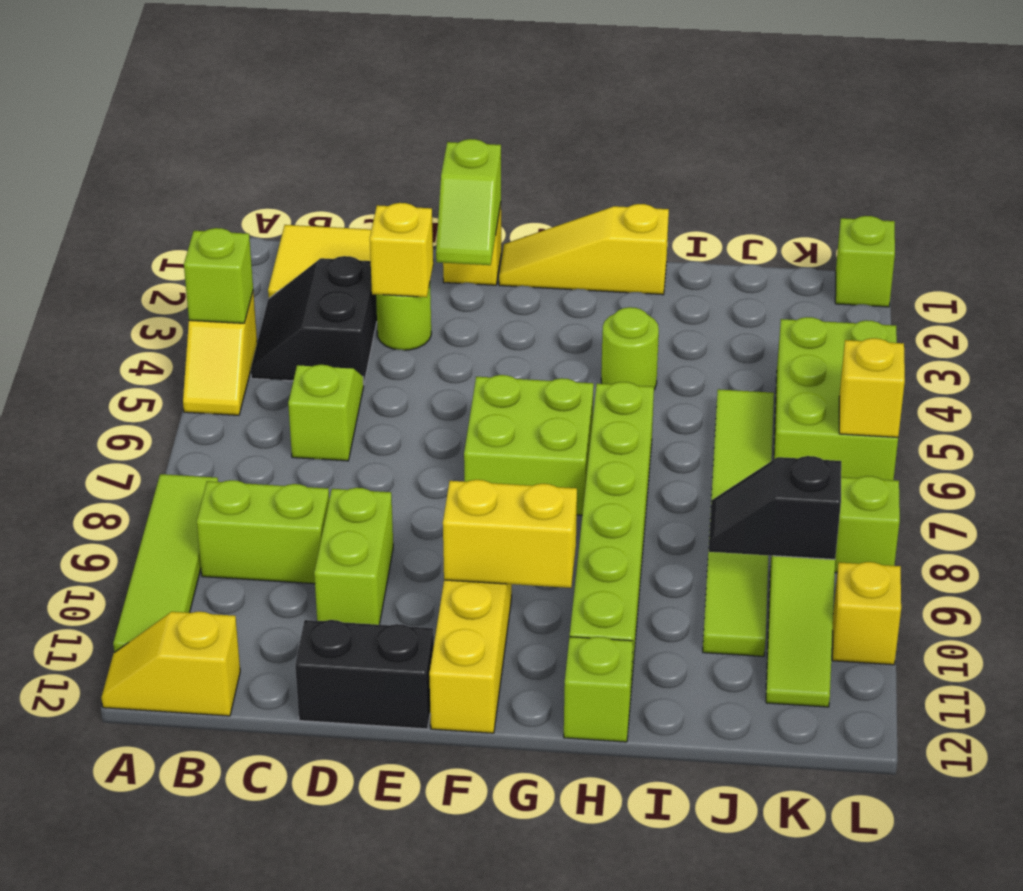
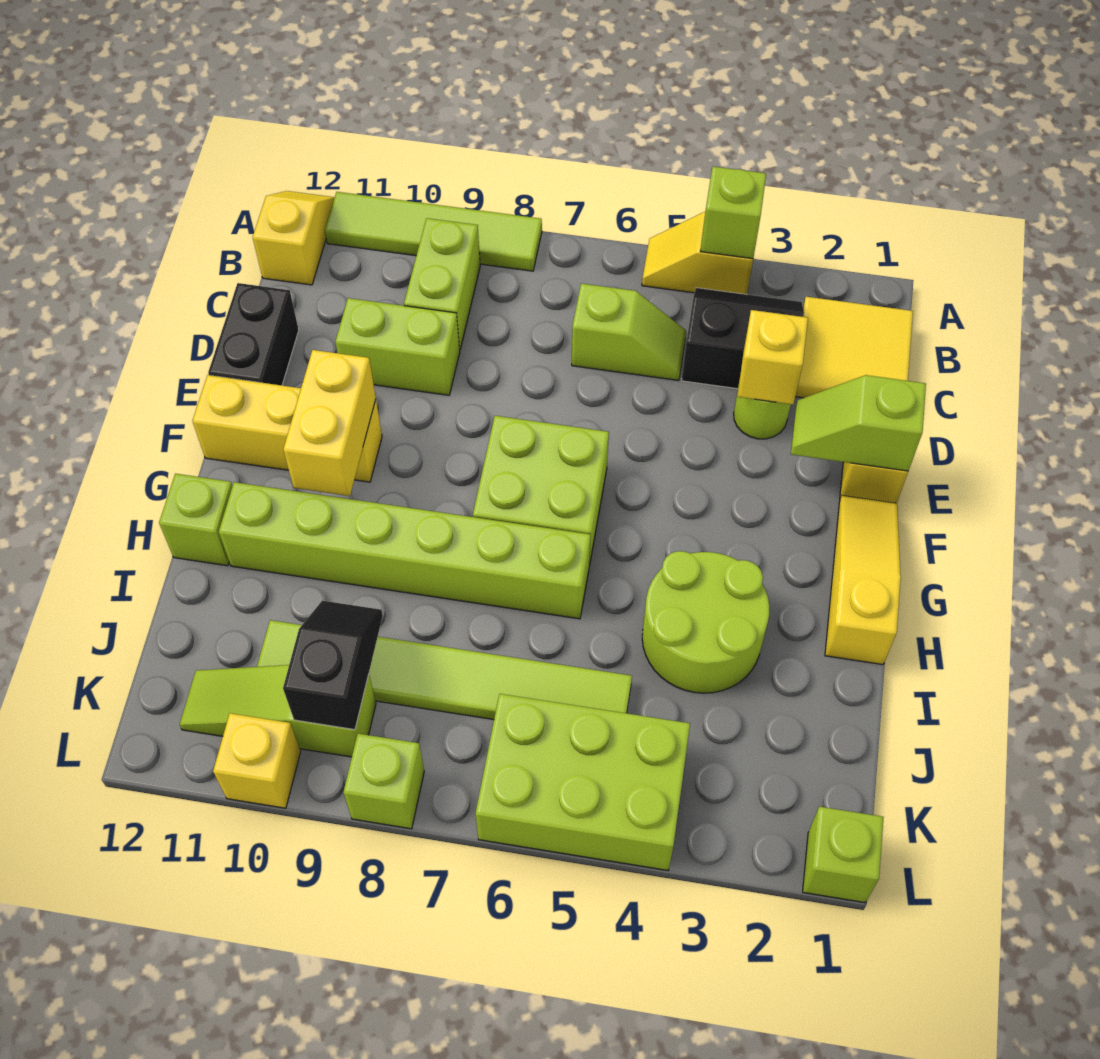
lime round brick H4 level 1 -> lime round brick H3:I4 level 1
yellow brick L6 level 2 -> none

